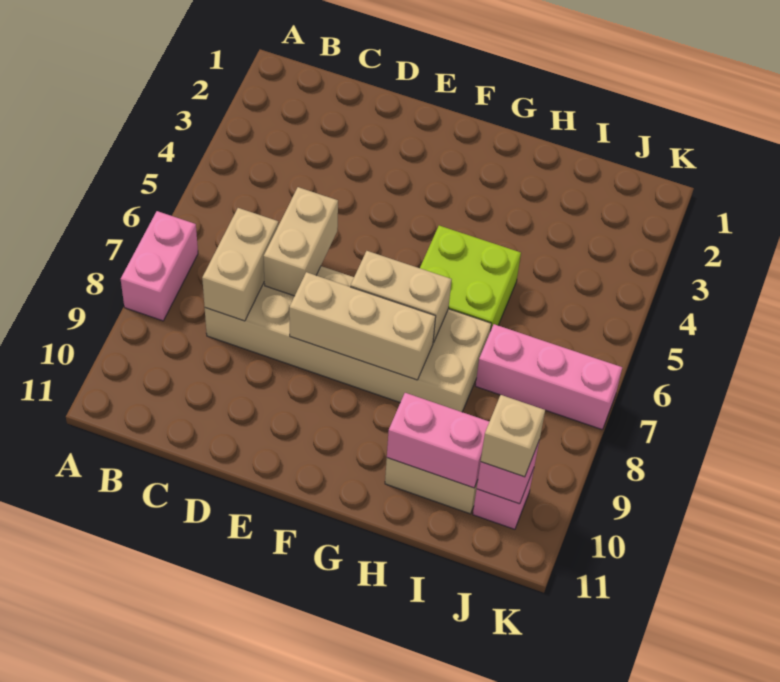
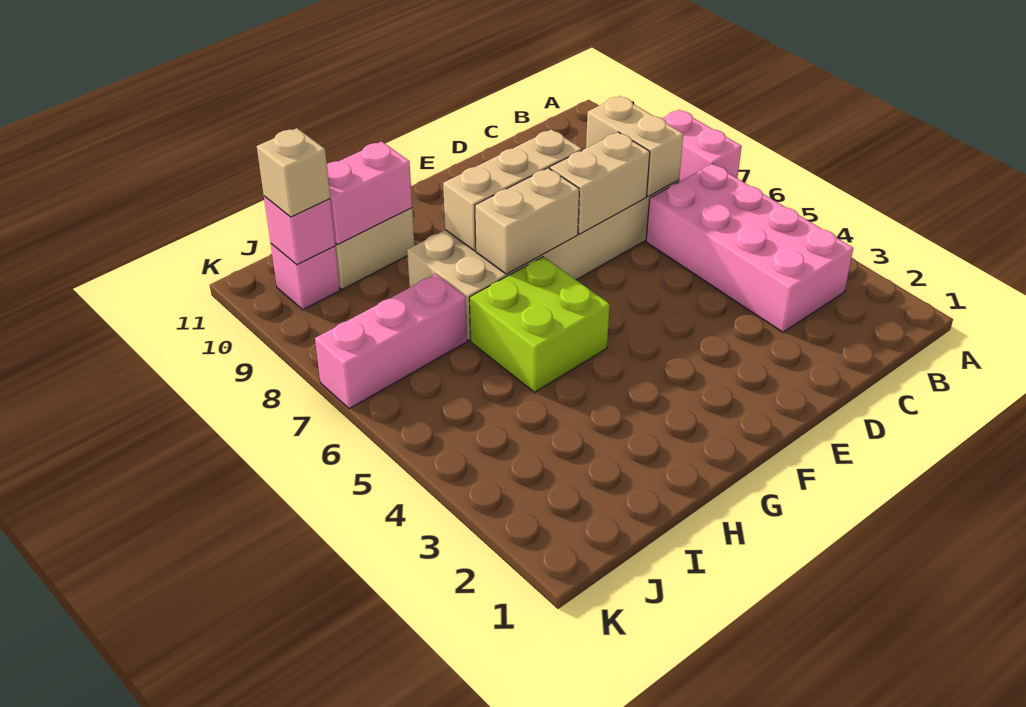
none -> pink brick B3:C6 level 1
tan brick D6:D7 level 2 -> tan brick D7:E7 level 2

